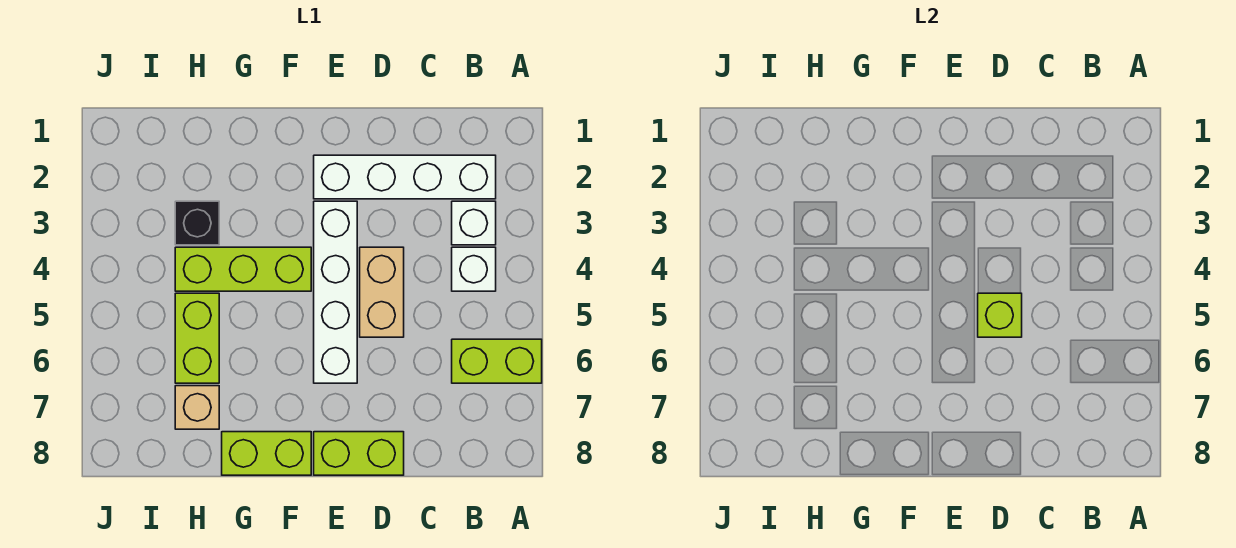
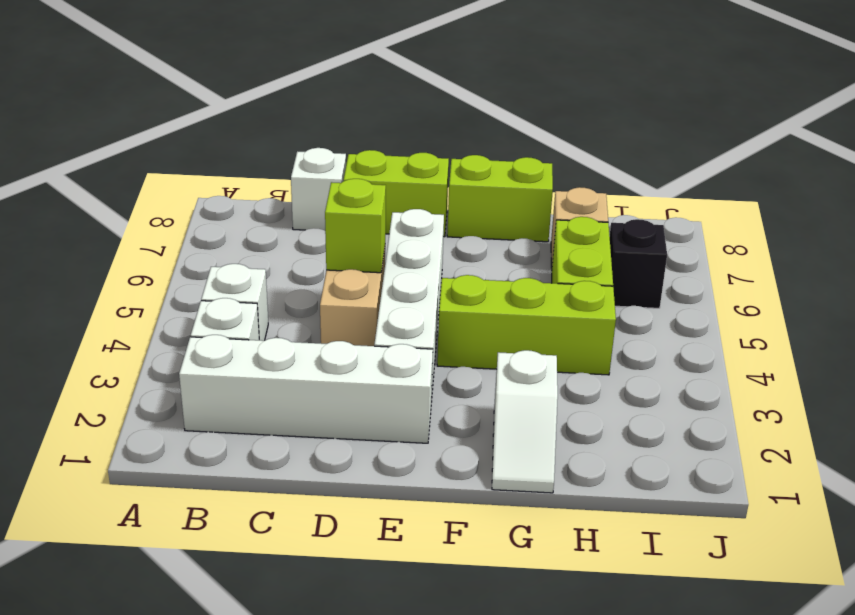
lime brick A6:B6 level 1 -> none
none -> white brick C8 level 1
none -> white slope G1:G2 level 1 top 2
black brick H3 level 1 -> black brick I6 level 1

